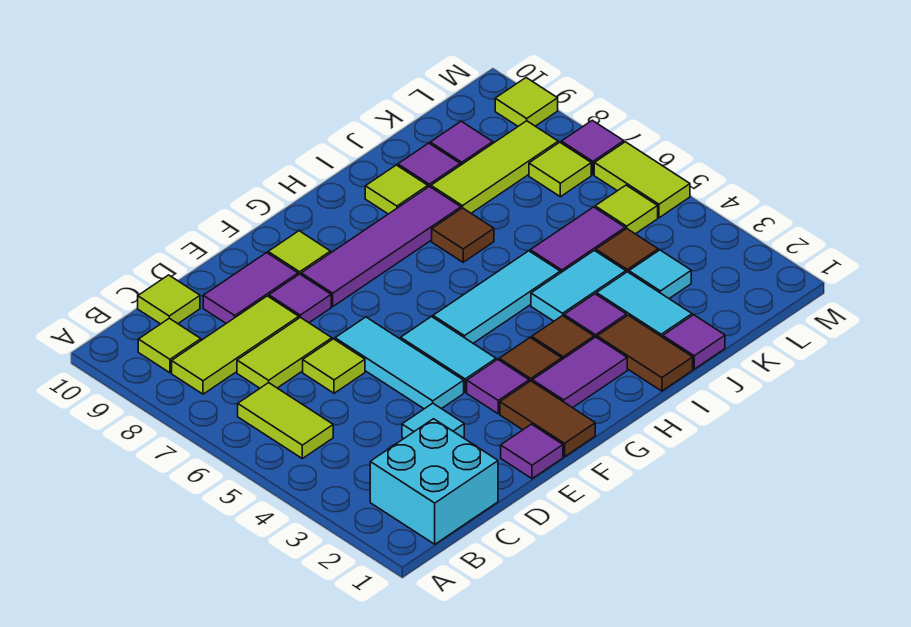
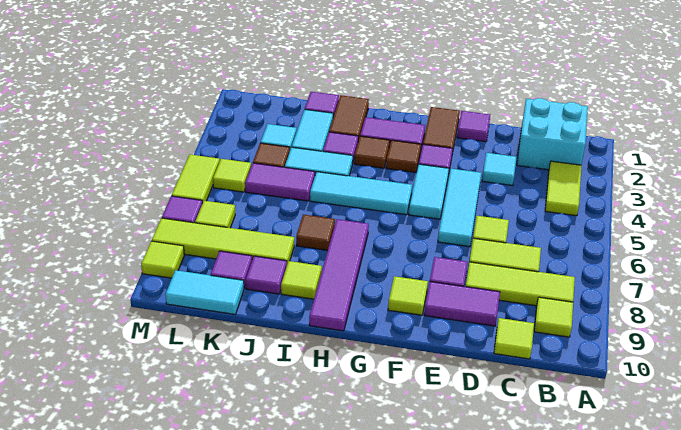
lime tile B5:B6 level 1 -> lime tile B3:B4 level 1
purple tile F8:I8 level 1 -> purple tile H7:H10 level 1
lime tile J8:L8 level 1 -> lime tile J8:M8 level 1
none -> cyan tile K10:L10 level 1

